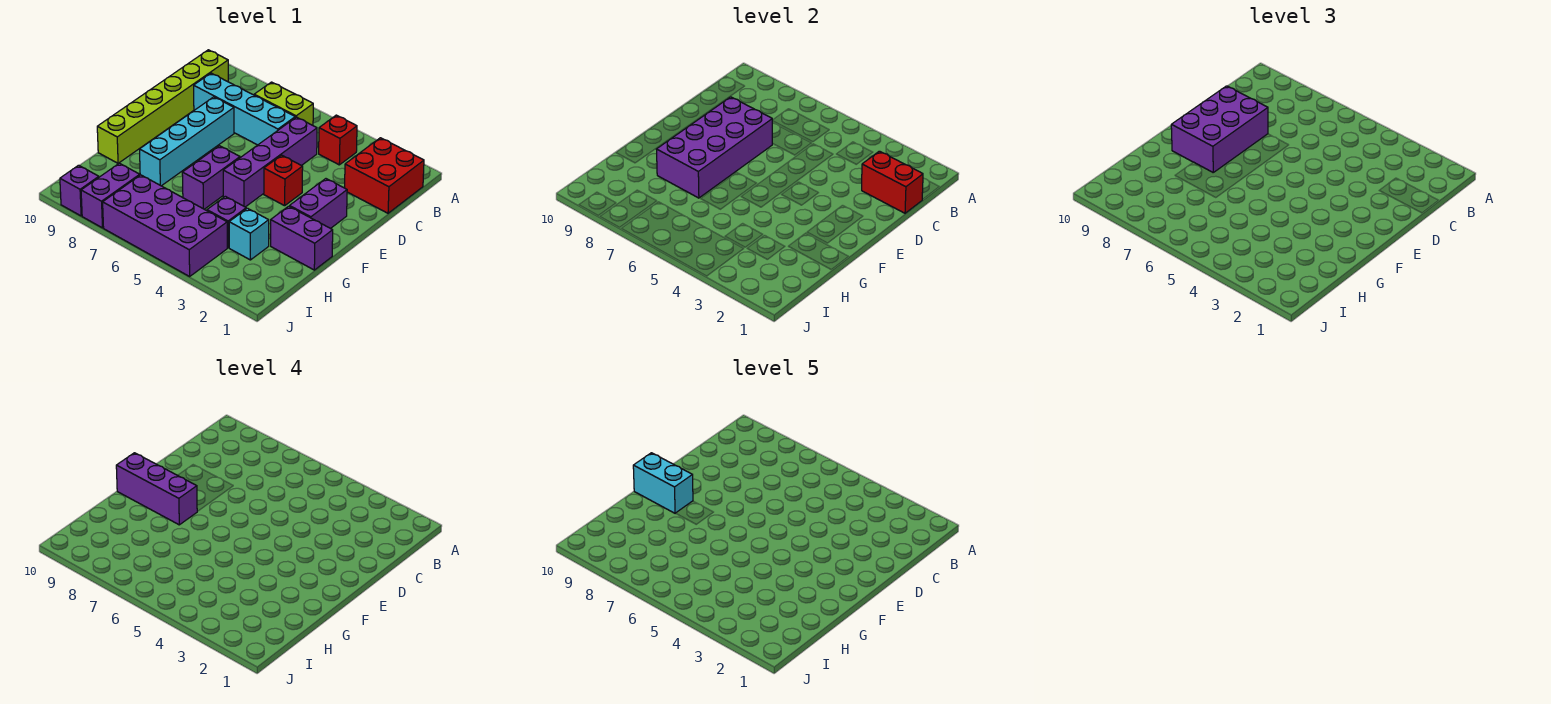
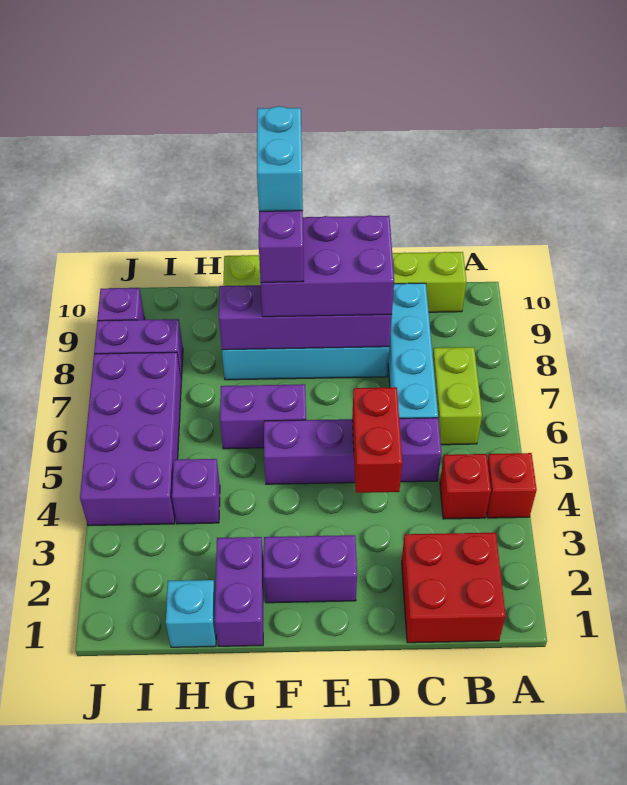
red brick C1:C2 level 2 -> red brick D4:D5 level 2
purple brick D7:G8 level 2 -> purple brick D8:G8 level 2
red brick E4 level 1 -> red brick A4 level 1
cyan brick H3 level 1 -> cyan brick H1 level 1

